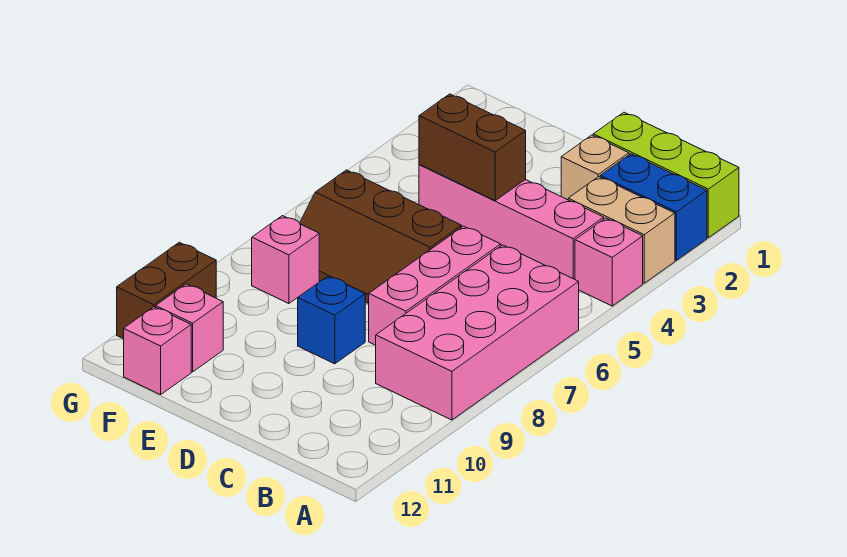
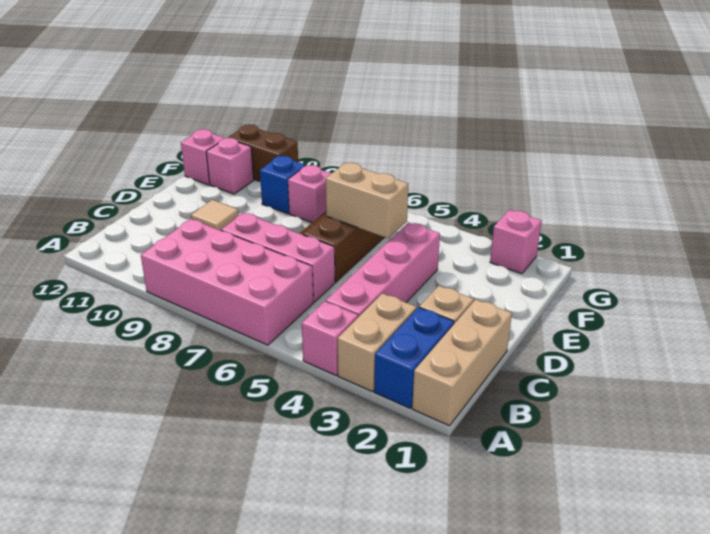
lime brick A1:C1 level 1 -> tan brick A1:C1 level 1
brown brick D4:E4 level 2 -> none
blue brick D9 level 1 -> blue brick F9 level 1
none -> tan tile D10 level 1
none -> tan brick E5:E6 level 2
none -> pink brick G2 level 1

